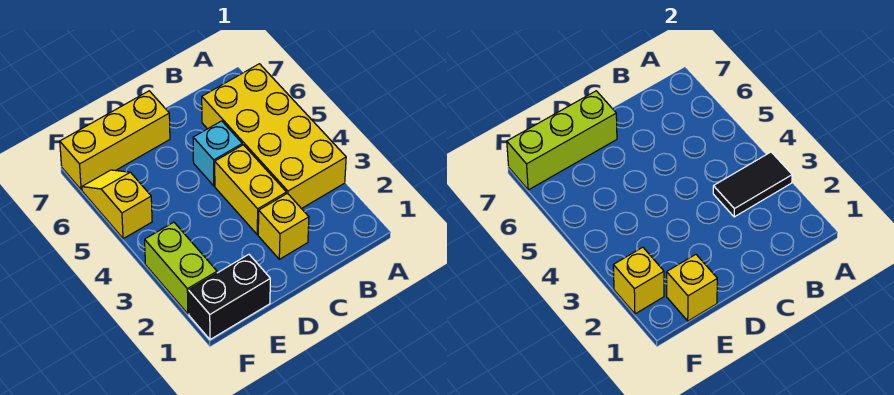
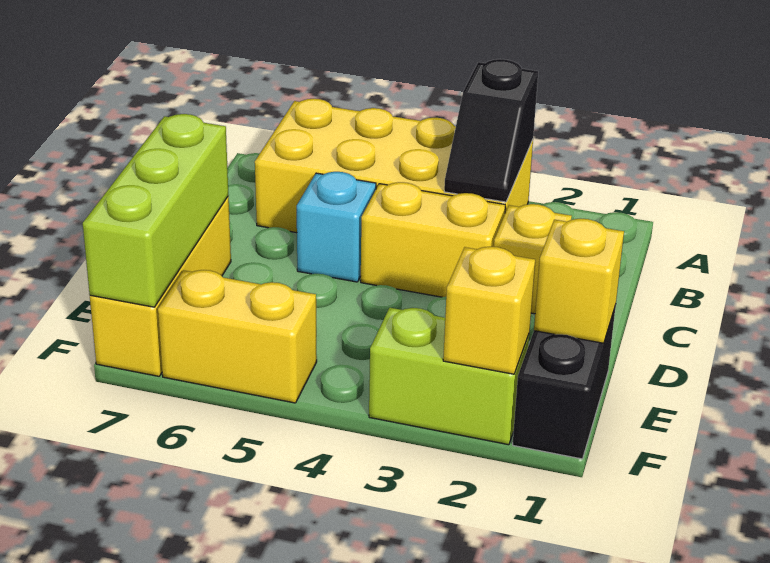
black tile A3:B3 level 2 -> black slope A3:B3 level 2 top A
yellow slope F5:F6 level 1 top 5 -> yellow brick F5:F6 level 1

